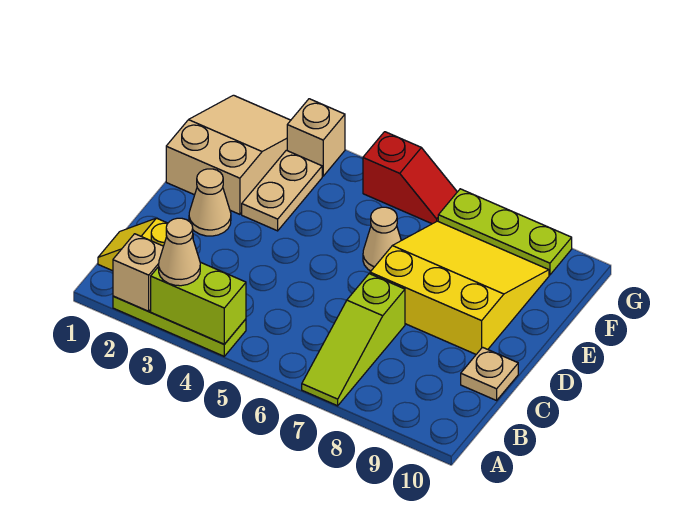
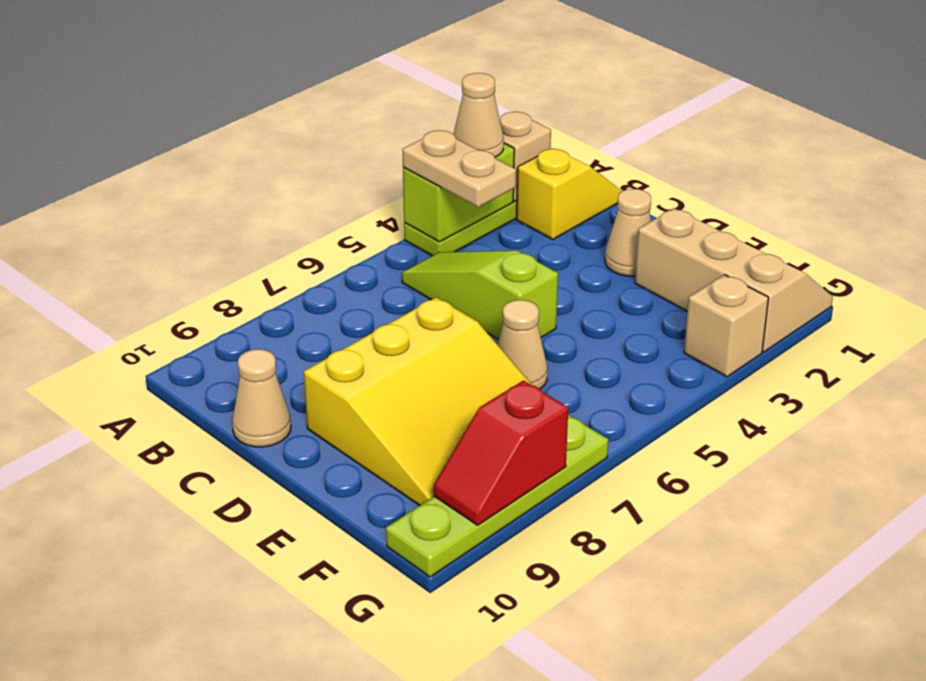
lime slope A7:C7 level 1 top C -> lime slope B5:D5 level 1 top D
tan plate C10 level 1 -> tan cone C10 level 1
tan slope E1:G2 level 1 top E -> tan slope E1:G2 level 1 top 2
tan plate E3:F3 level 1 -> tan plate A4:B4 level 3
red slope G5:G6 level 1 top 5 -> red slope G8:G9 level 2 top 8
lime plate G7:G9 level 1 -> lime plate G7:G10 level 1

